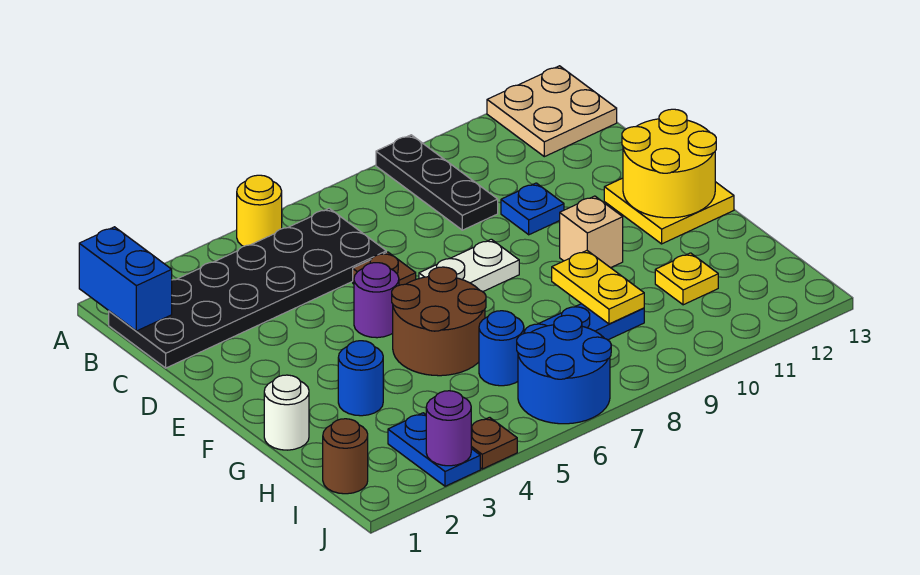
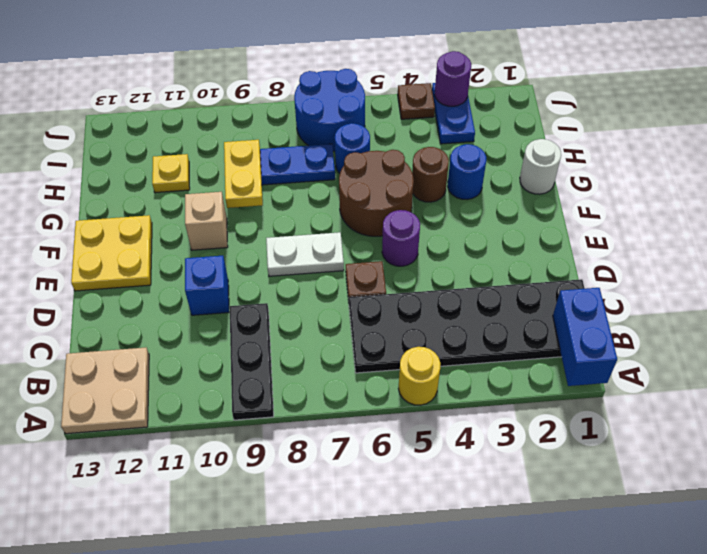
blue plate D10 level 1 -> blue brick D10 level 1
yellow round brick E12:F13 level 2 -> none
brown round brick I1 level 1 -> brown round brick G4 level 1

